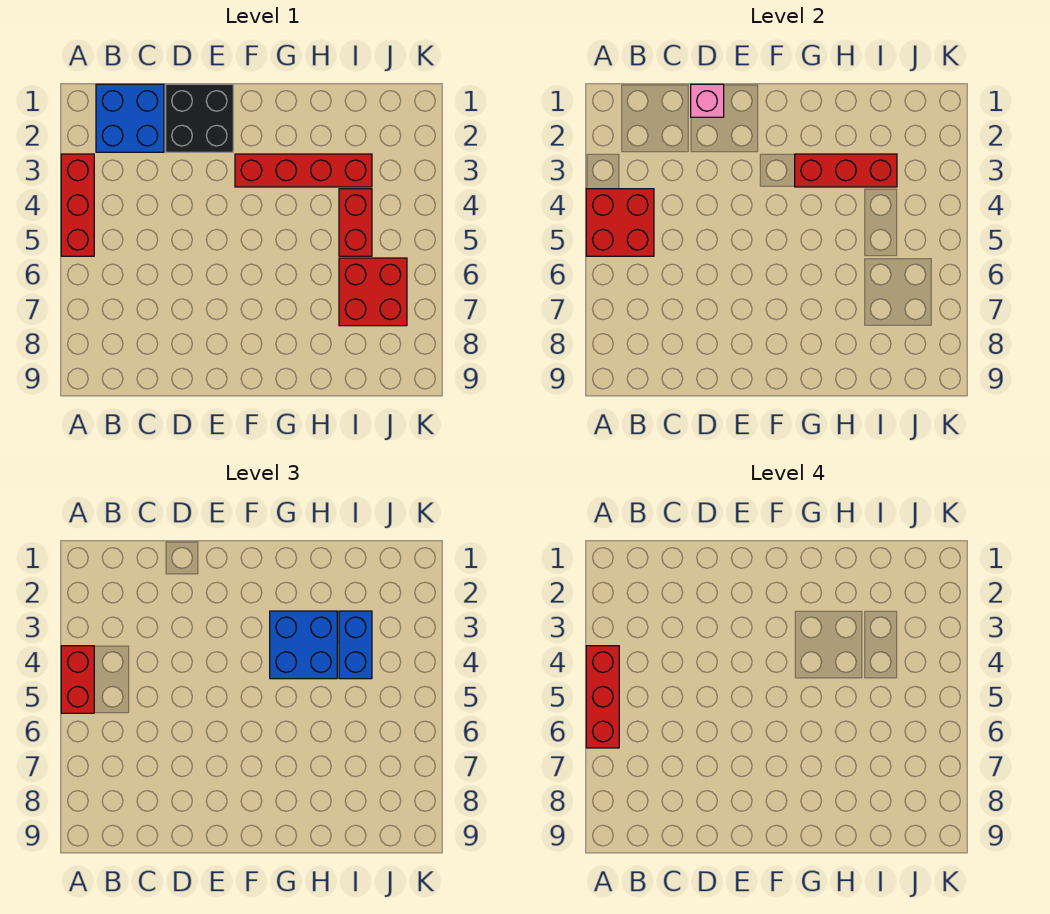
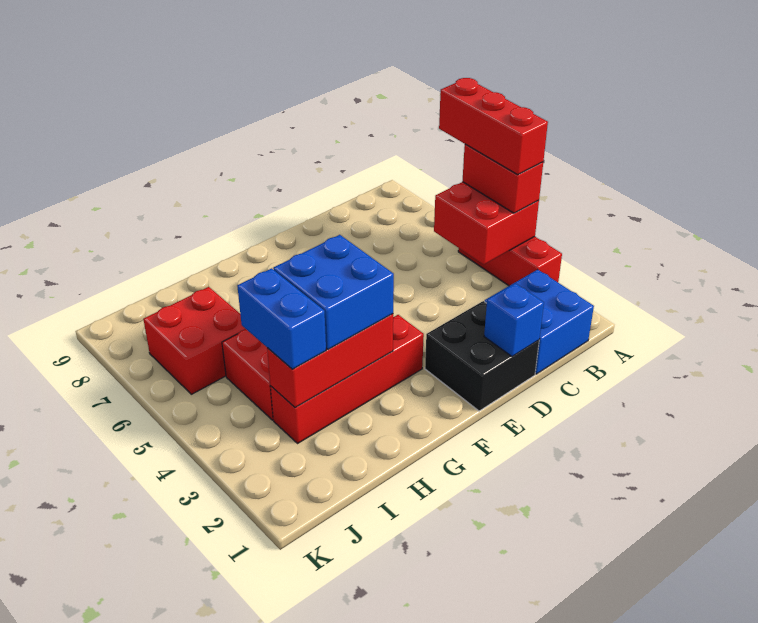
pink brick D1 level 2 -> blue brick D1 level 2

